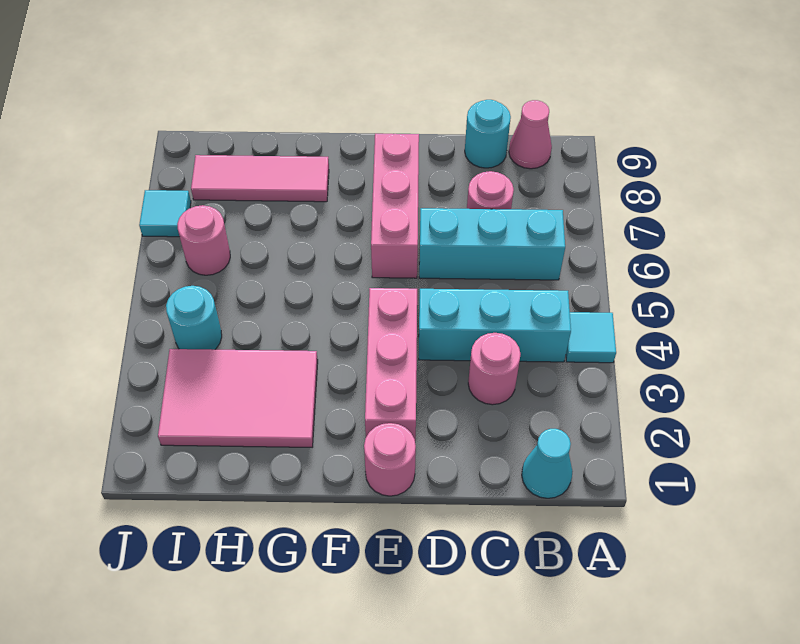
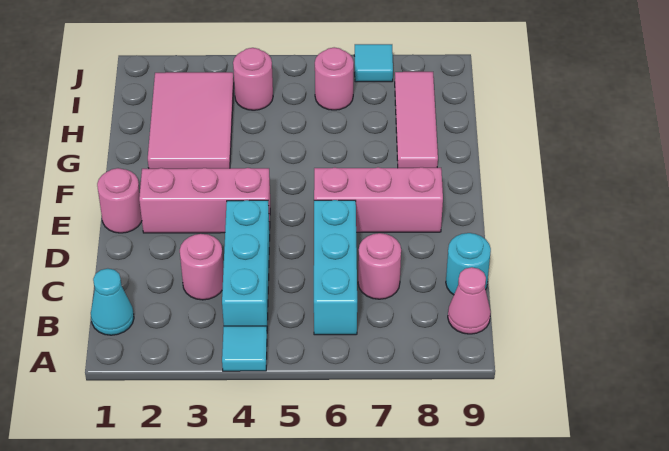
cyan round brick I4 level 1 -> pink round brick I4 level 1

